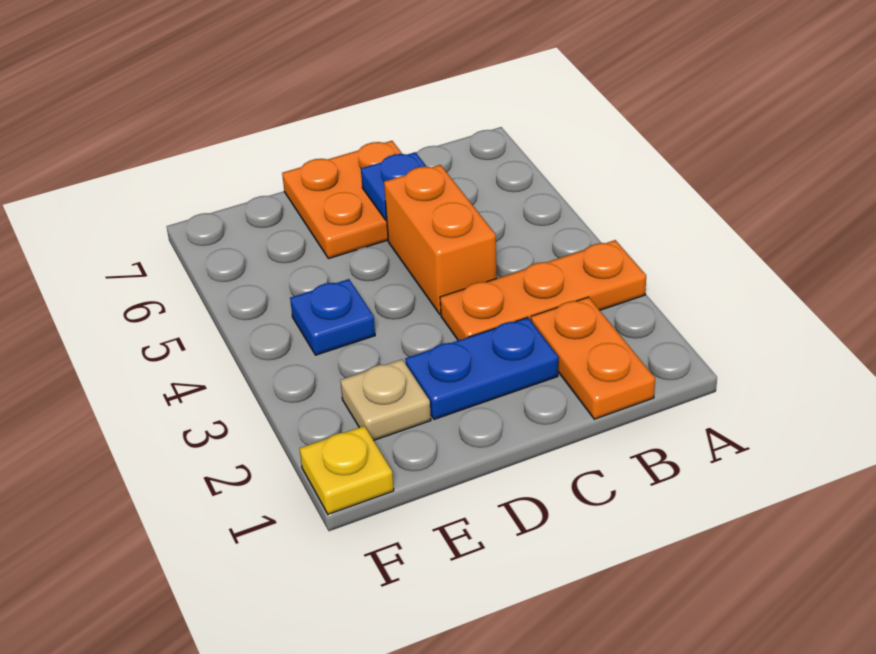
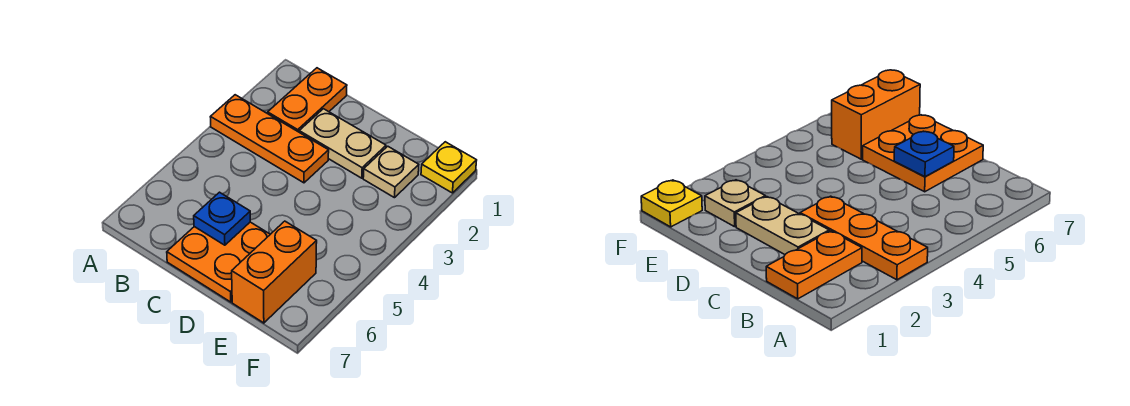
blue plate C2:D2 level 1 -> tan plate C2:D2 level 1
orange brick C4:C5 level 1 -> orange brick E6:E7 level 1
blue plate E4 level 1 -> none

